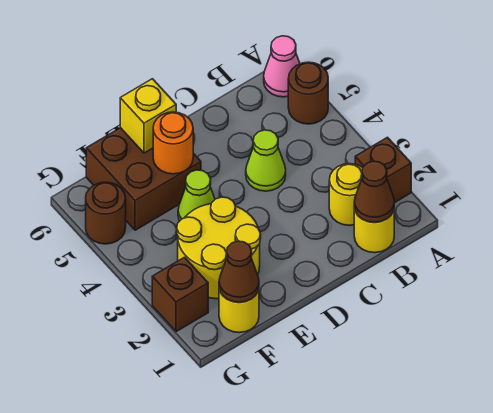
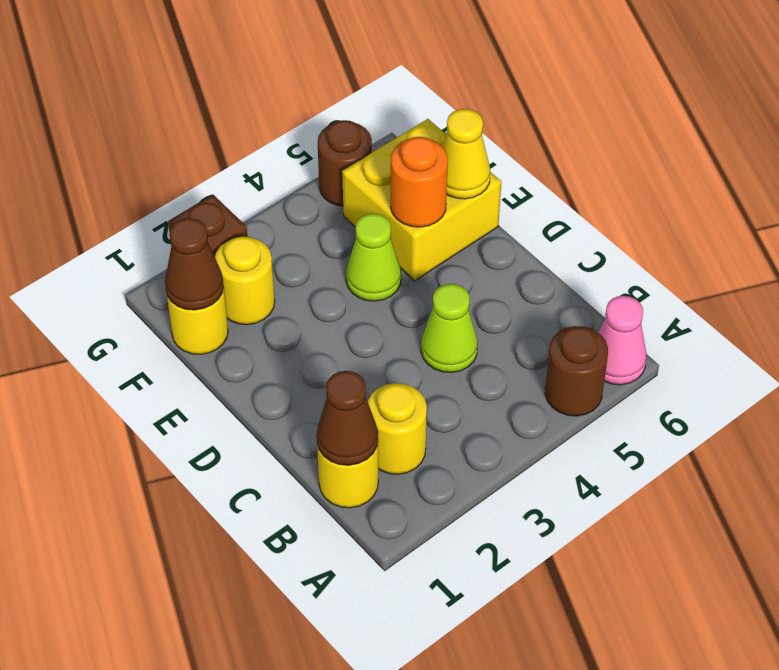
brown brick A2 level 1 -> none
yellow round brick E2:F3 level 1 -> yellow round brick F2 level 1
brown brick E5:F6 level 1 -> yellow brick E5:F6 level 1
yellow brick E6 level 2 -> yellow cone E6 level 2

